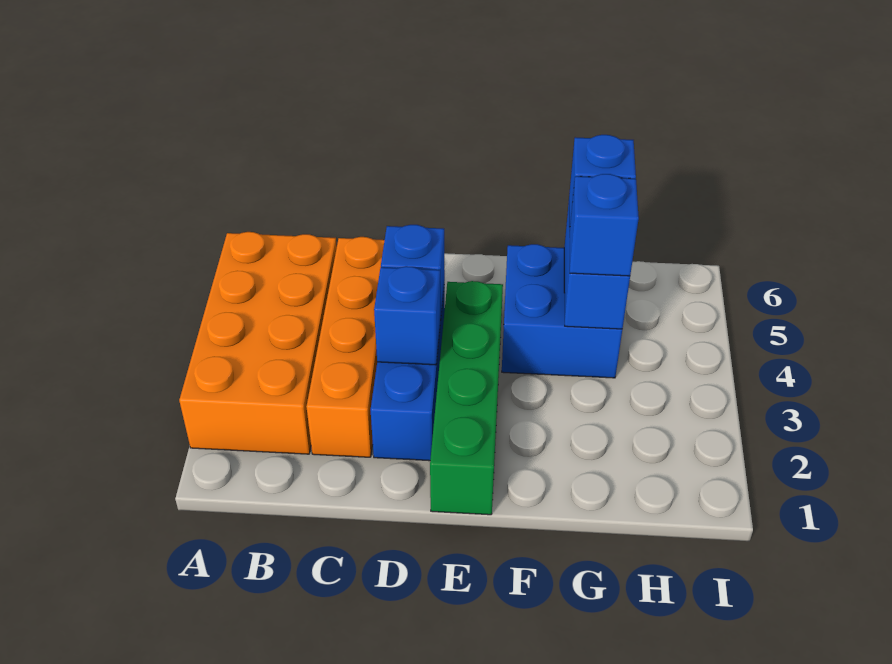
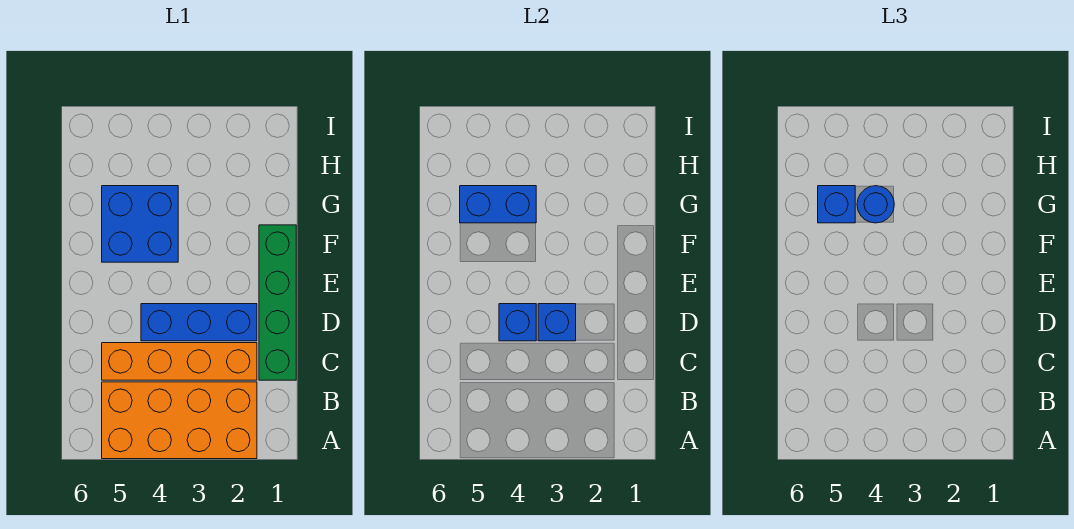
green brick E1:E4 level 1 -> green brick C1:F1 level 1
blue brick G4 level 3 -> blue round brick G4 level 3

